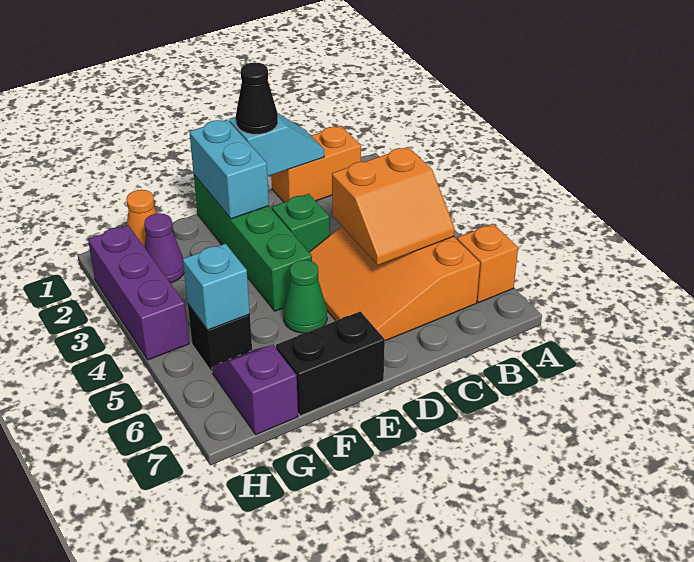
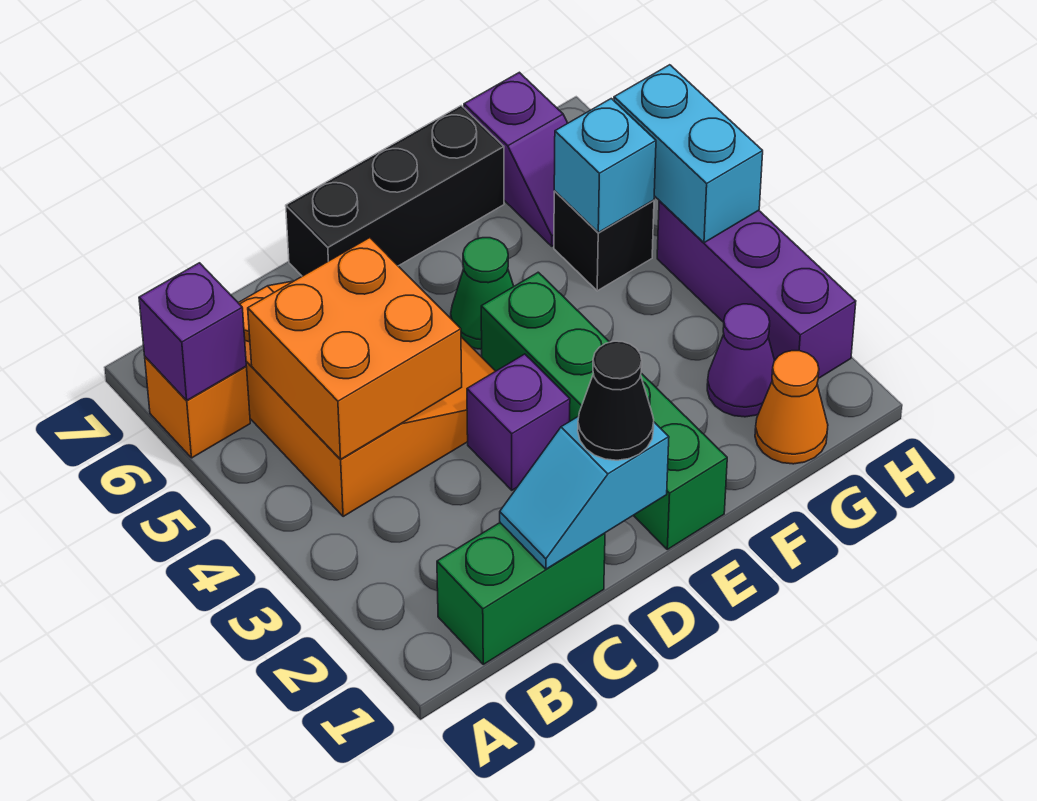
none -> purple brick A6 level 2
orange brick B1:C1 level 1 -> green brick B1:C1 level 1
orange slope B4:C5 level 2 top 4 -> orange brick B4:C5 level 2
green brick D3 level 1 -> purple brick D3 level 1
cyan brick E1:E2 level 2 -> cyan brick H4:H5 level 2
black brick E7:F7 level 1 -> black brick D7:F7 level 1

